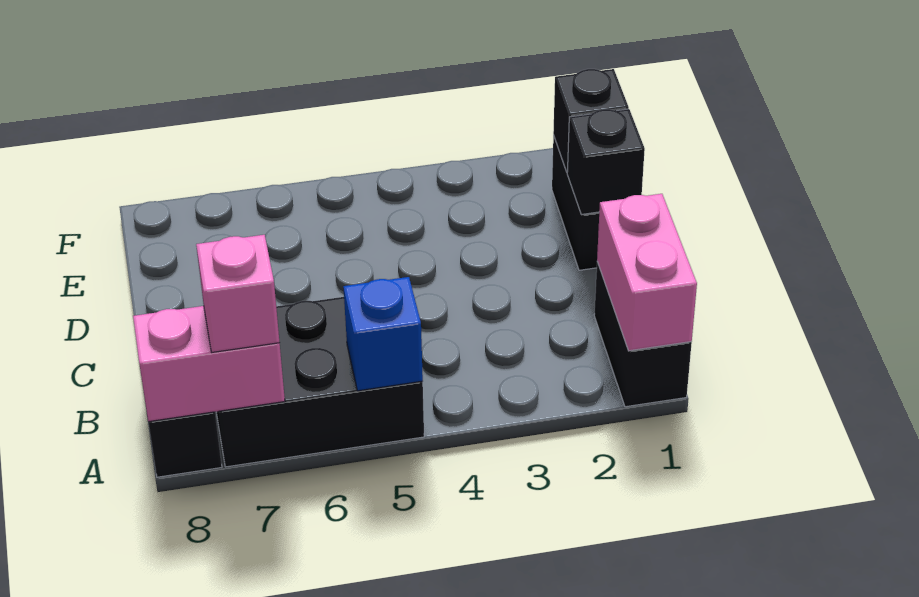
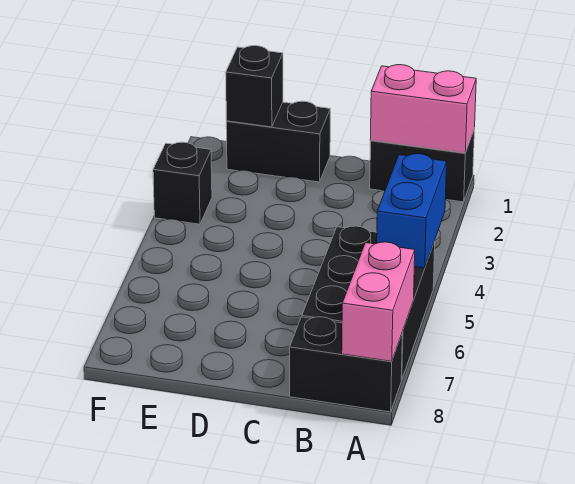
blue brick A5 level 2 -> blue brick A4:A5 level 2
pink brick A7 level 3 -> none
black brick D1 level 2 -> black brick F3 level 1

